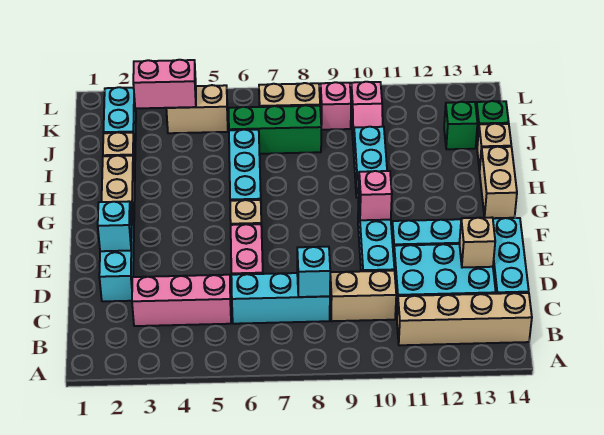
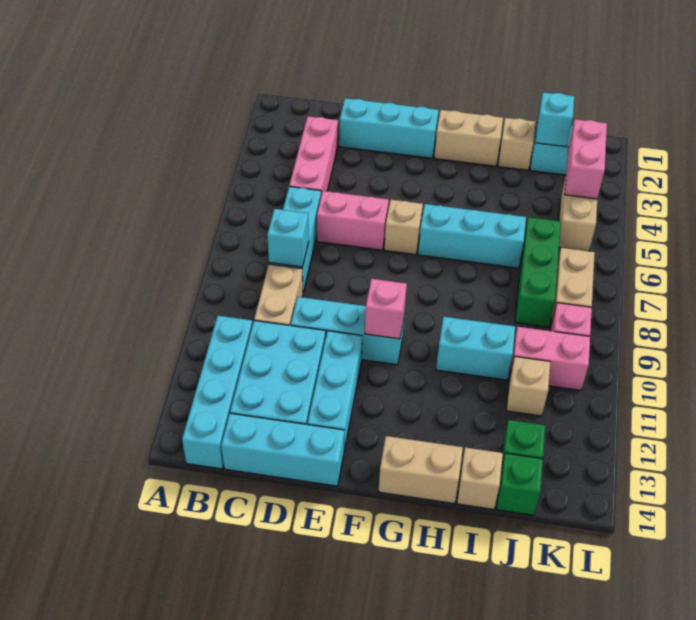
tan brick B11:B14 level 1 -> cyan brick B11:B14 level 1
tan brick D13 level 2 -> tan brick J11 level 1
cyan brick E2 level 2 -> cyan brick J2 level 2
pink slope J10:K10 level 1 top K -> pink brick J10:K10 level 1

